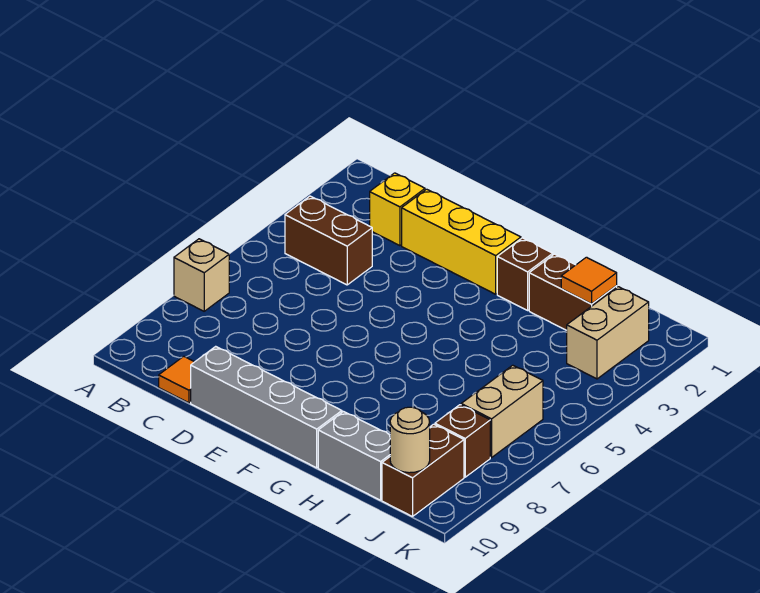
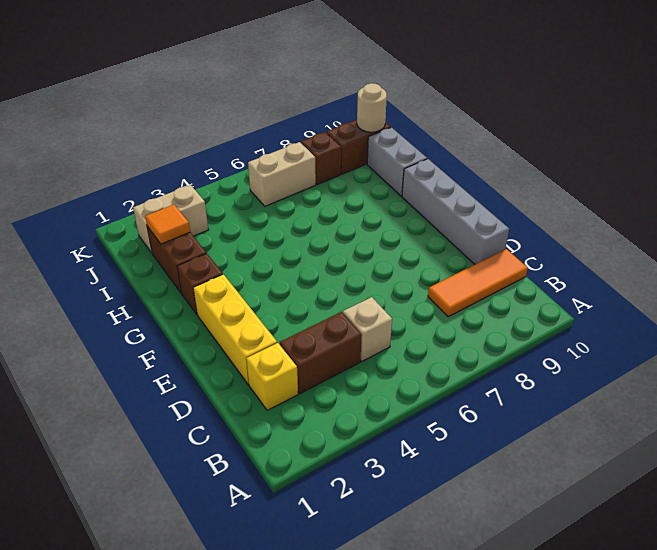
tan brick A7 level 1 -> tan brick C5 level 1
brown brick B4:C4 level 1 -> brown brick C3:C4 level 1
orange tile C10 level 1 -> orange tile C8:C10 level 1

